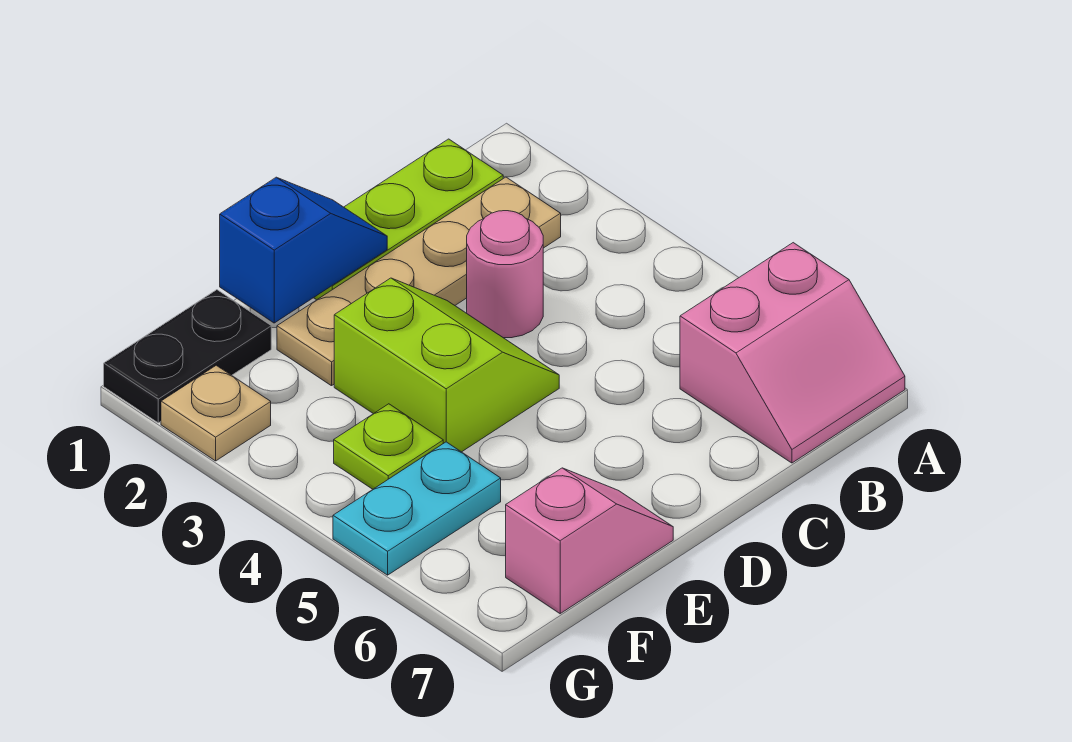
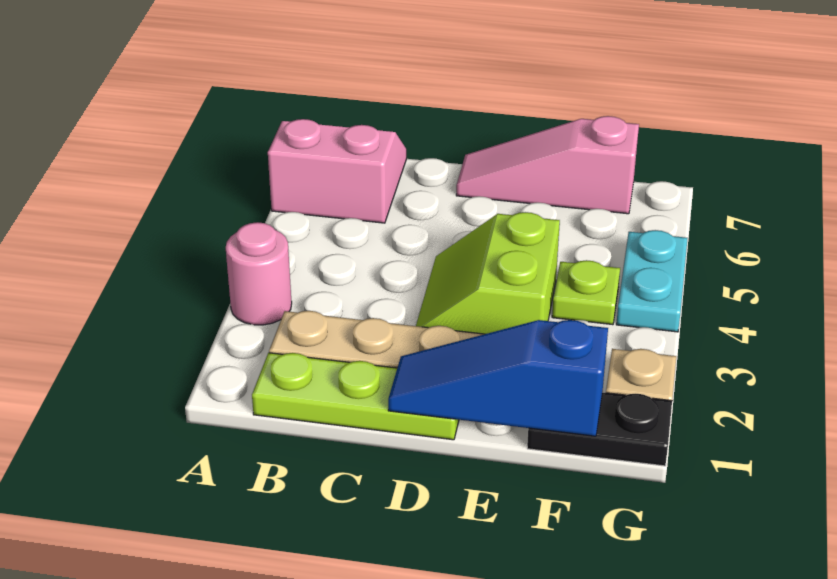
pink round brick C3 level 1 -> pink round brick A3 level 1
blue slope D1:E1 level 2 top E -> blue slope D1:F1 level 2 top F
pink slope E7:F7 level 1 top F -> pink slope D7:F7 level 1 top F
cyan plate F5:G5 level 1 -> cyan plate G4:G5 level 1

